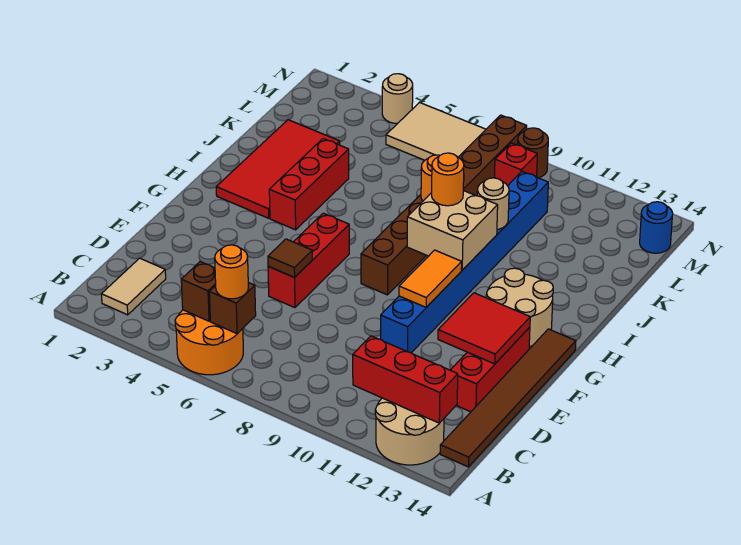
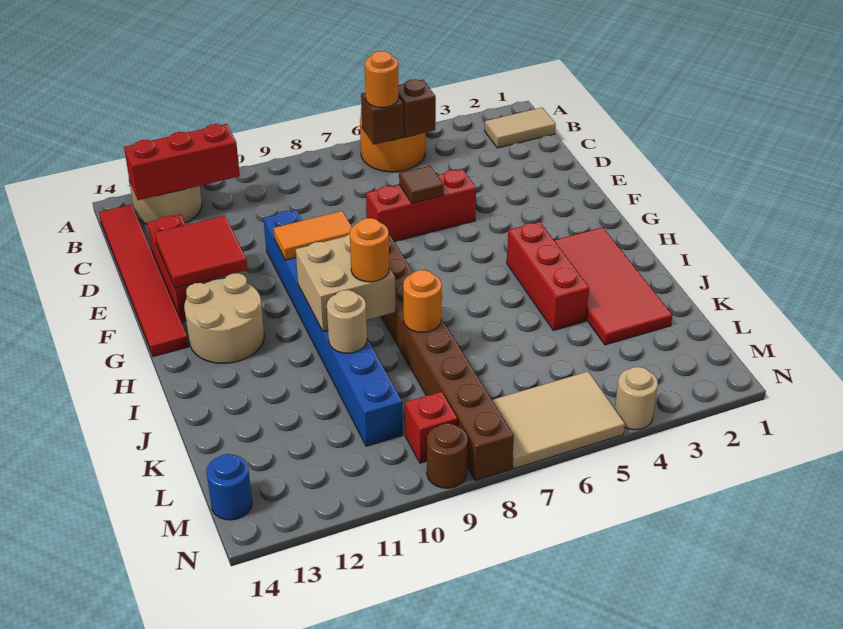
tan tile B2:C2 level 1 -> tan tile B1:B2 level 1
brown tile B14:G14 level 1 -> red tile B14:G14 level 1
red brick E6:G6 level 1 -> red brick E5:E7 level 1
orange tile F10:G10 level 2 -> orange tile F9:F10 level 2

